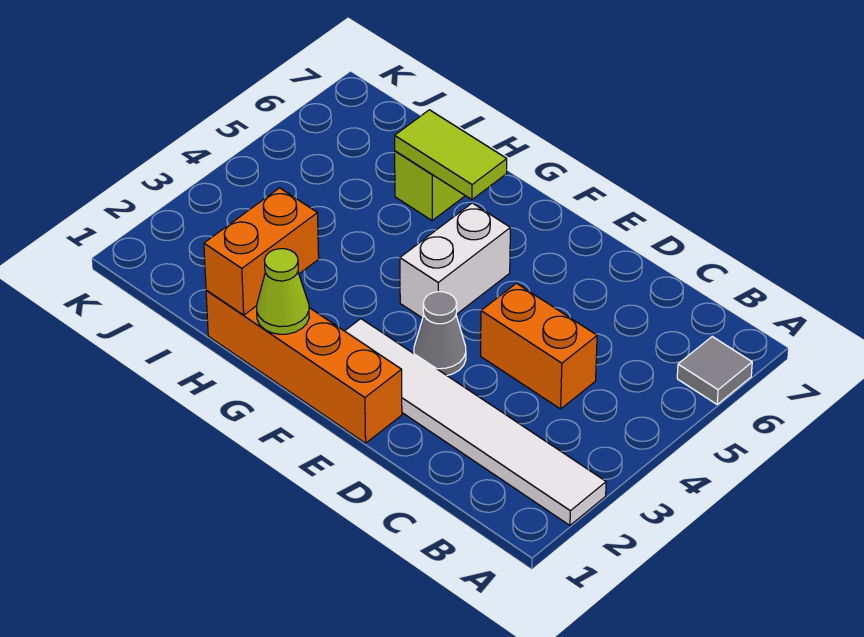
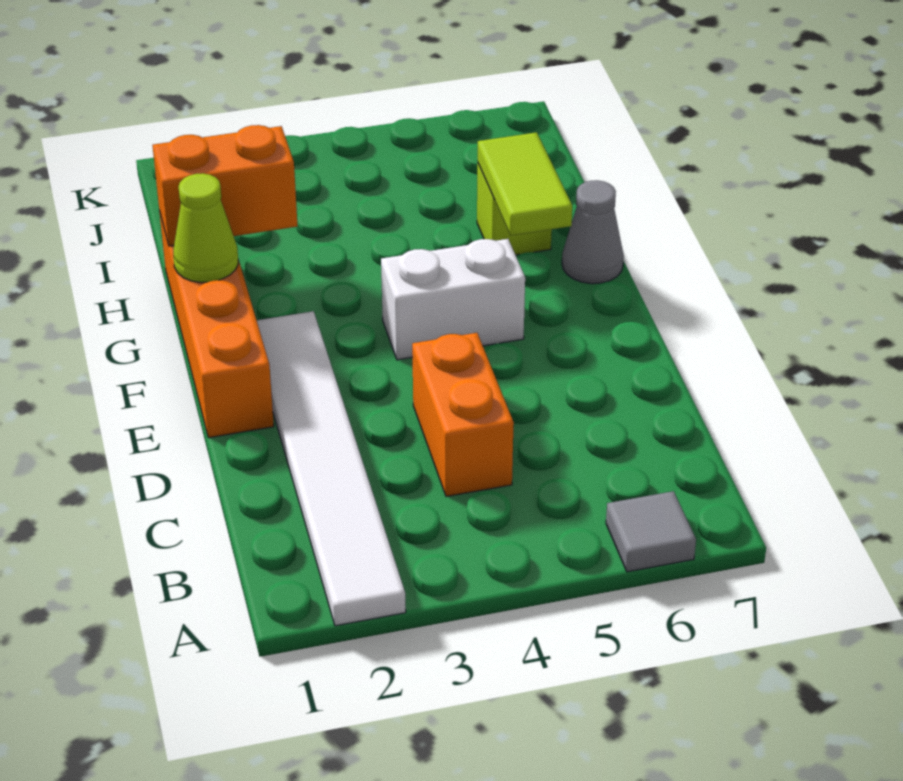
grey cone E3 level 1 -> grey cone G7 level 1

